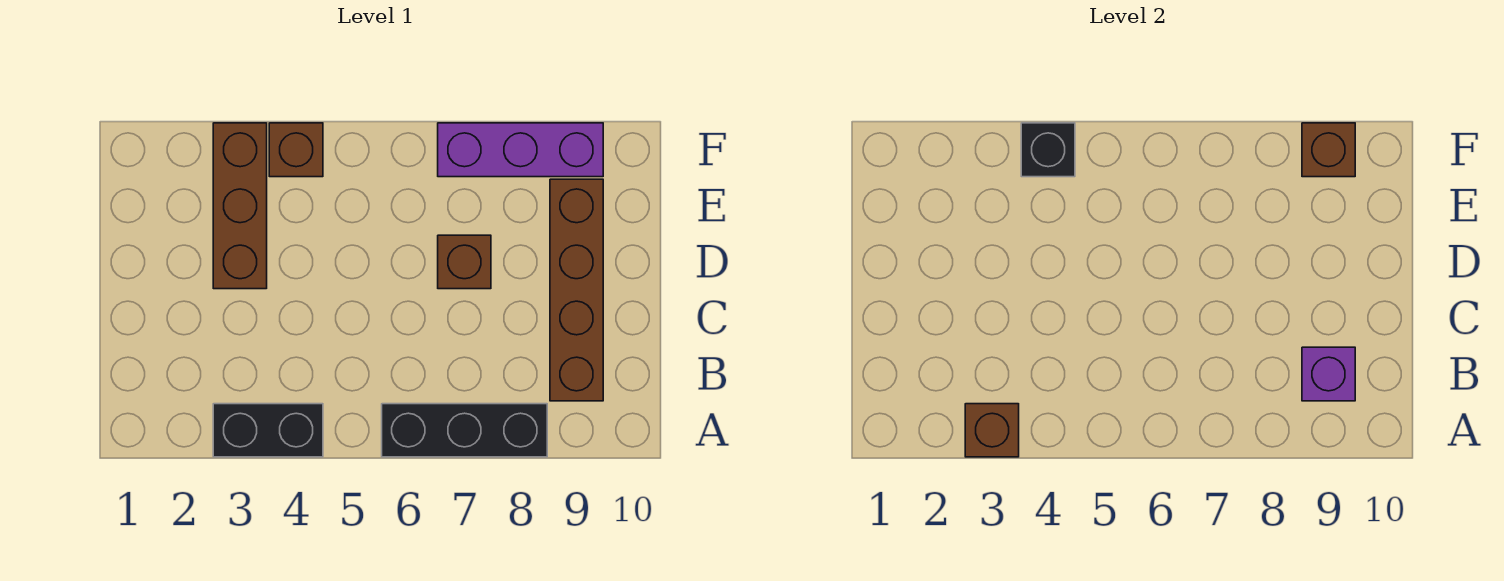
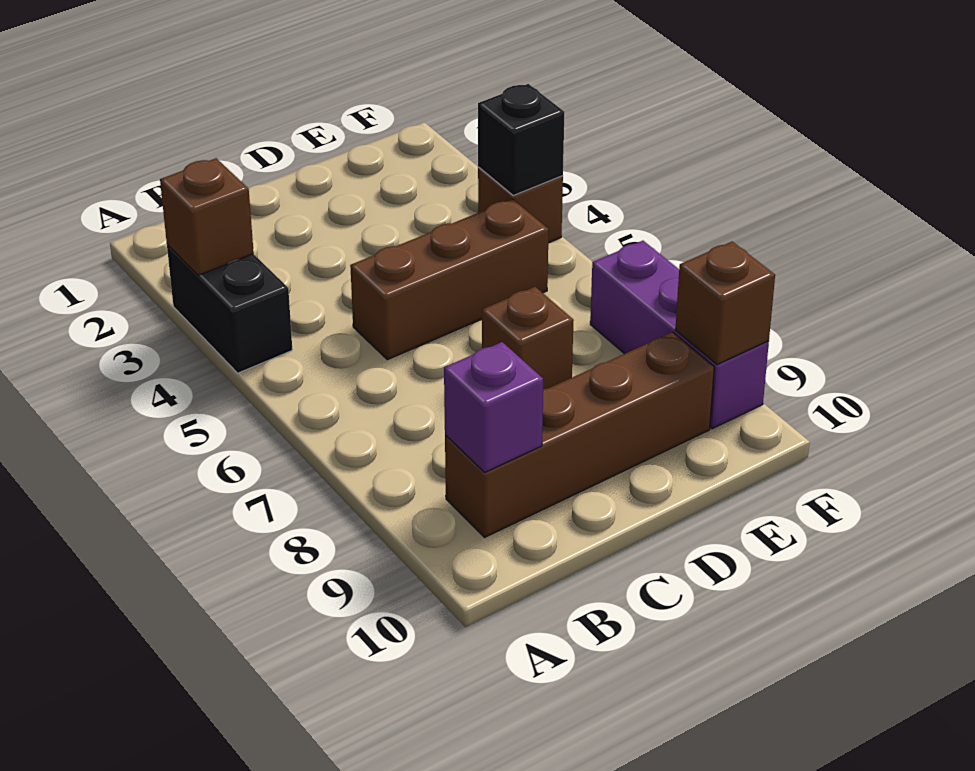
black brick A6:A8 level 1 -> none
brown brick D3:F3 level 1 -> brown brick C5:E5 level 1

